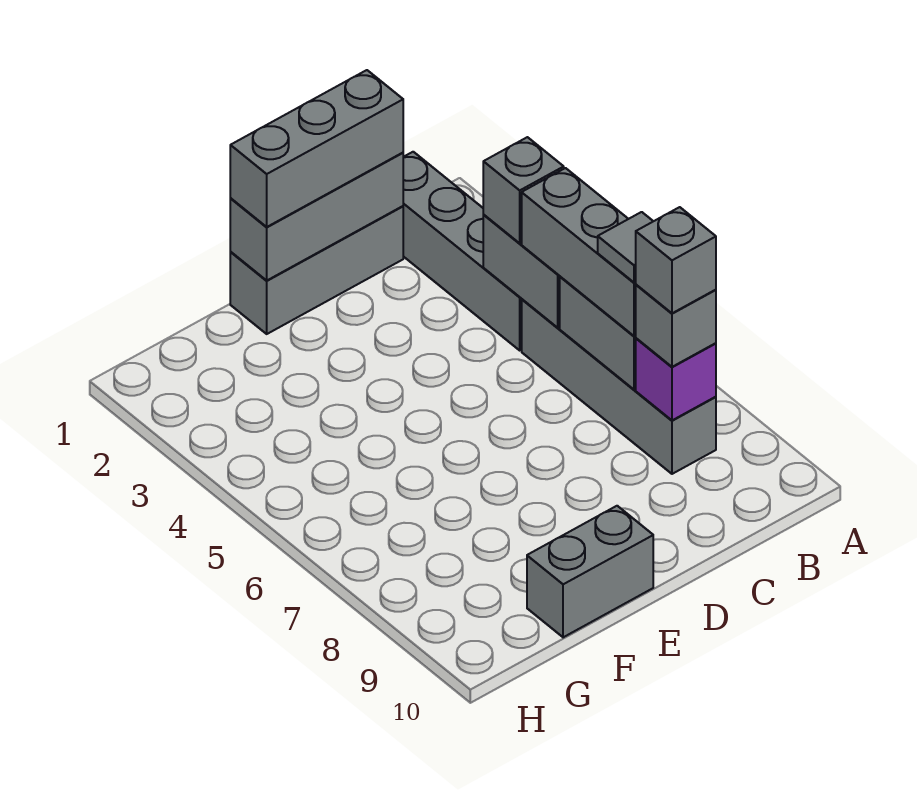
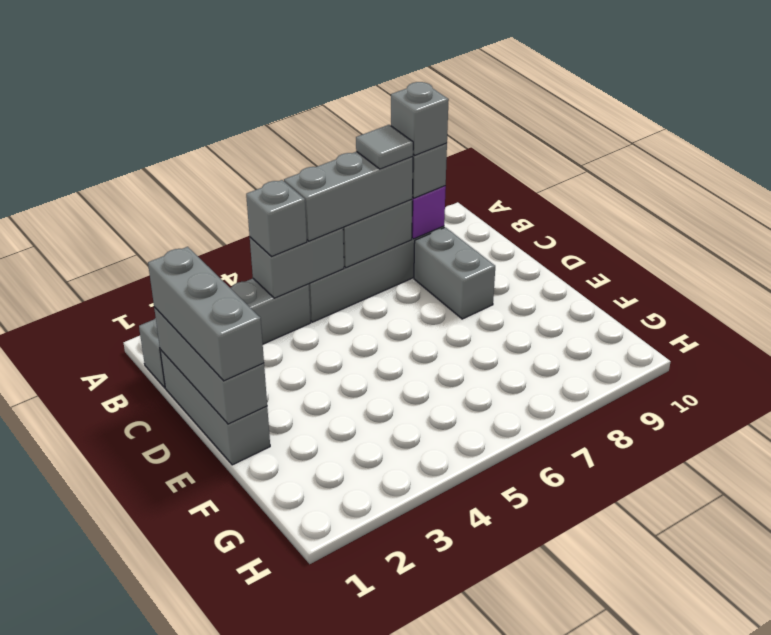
grey brick E10:F10 level 1 -> grey brick C8:D8 level 1

